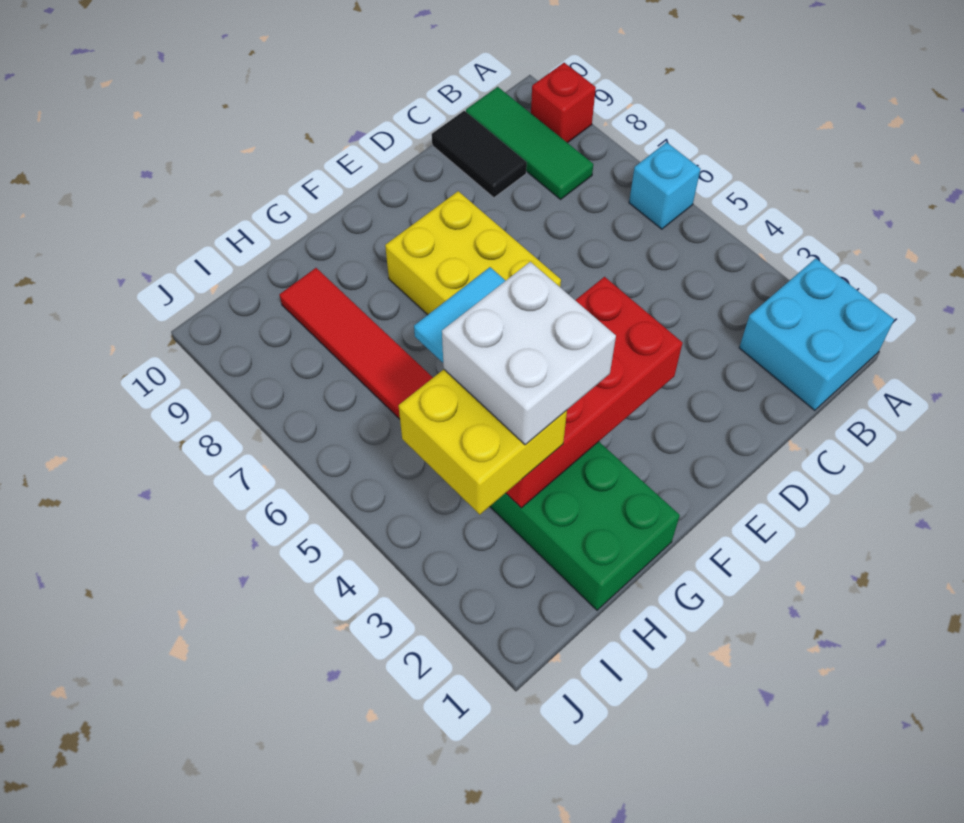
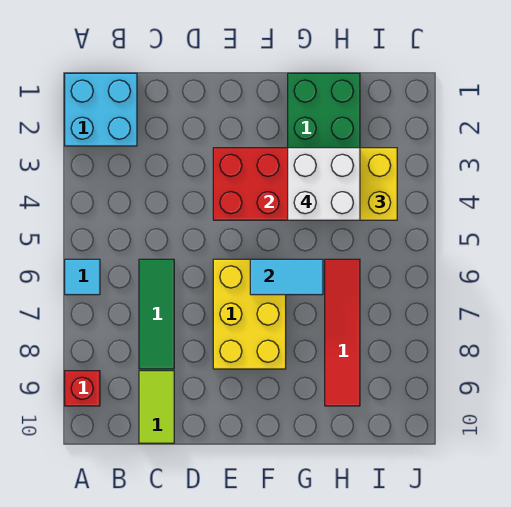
cyan brick A6 level 1 -> cyan tile A6 level 1
green tile B8:B10 level 1 -> green tile C6:C8 level 1
black tile C9:C10 level 1 -> lime tile C9:C10 level 1

